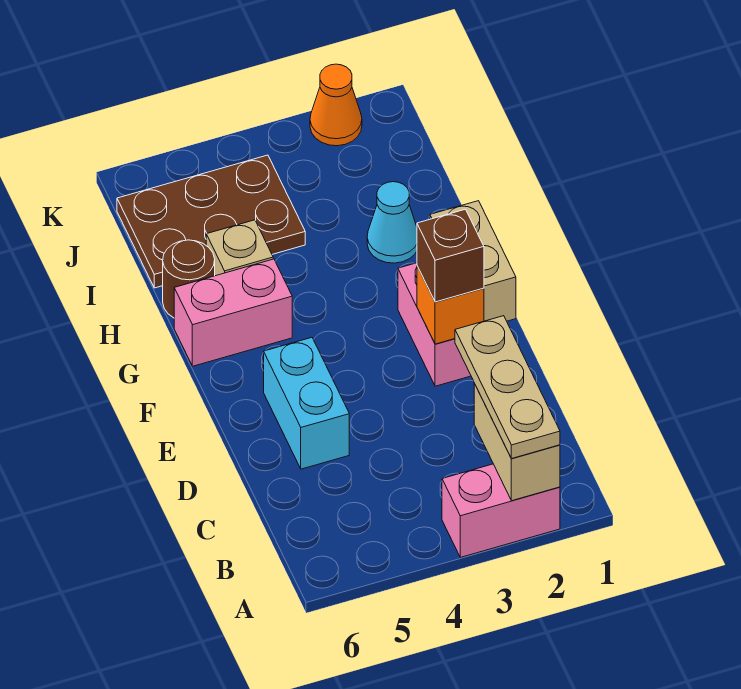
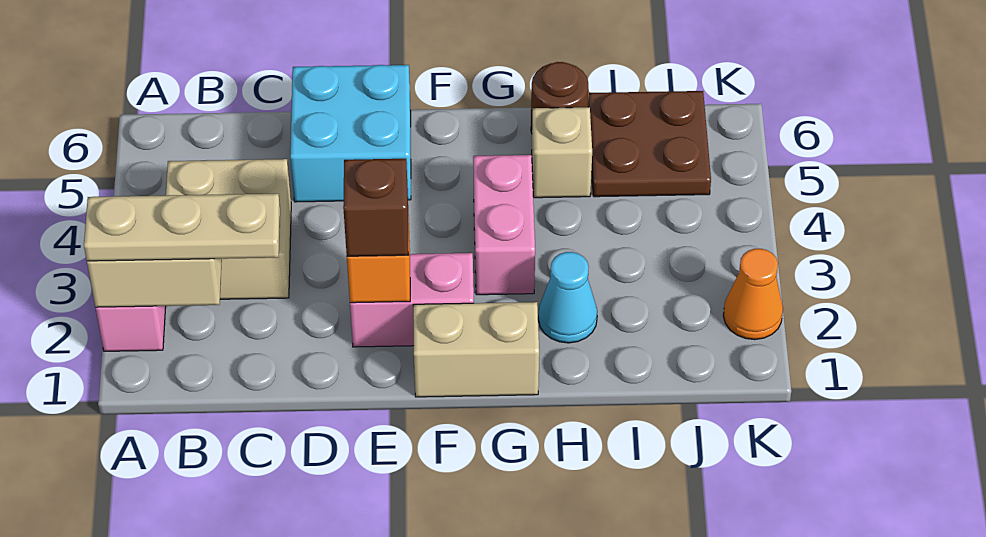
none -> tan brick B3:C4 level 1
cyan brick D5:E5 level 1 -> cyan brick D5:E6 level 1
pink brick G5:G6 level 1 -> pink brick G3:G4 level 1
brown plate I4:J6 level 1 -> brown plate I5:J6 level 1

